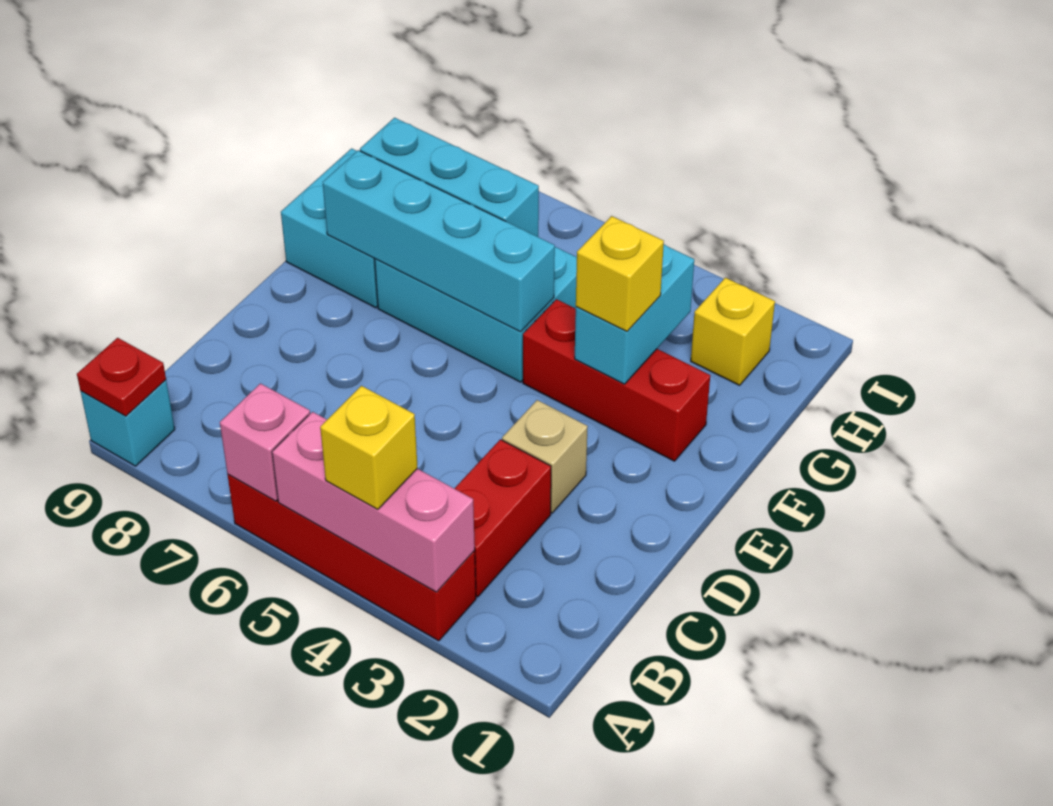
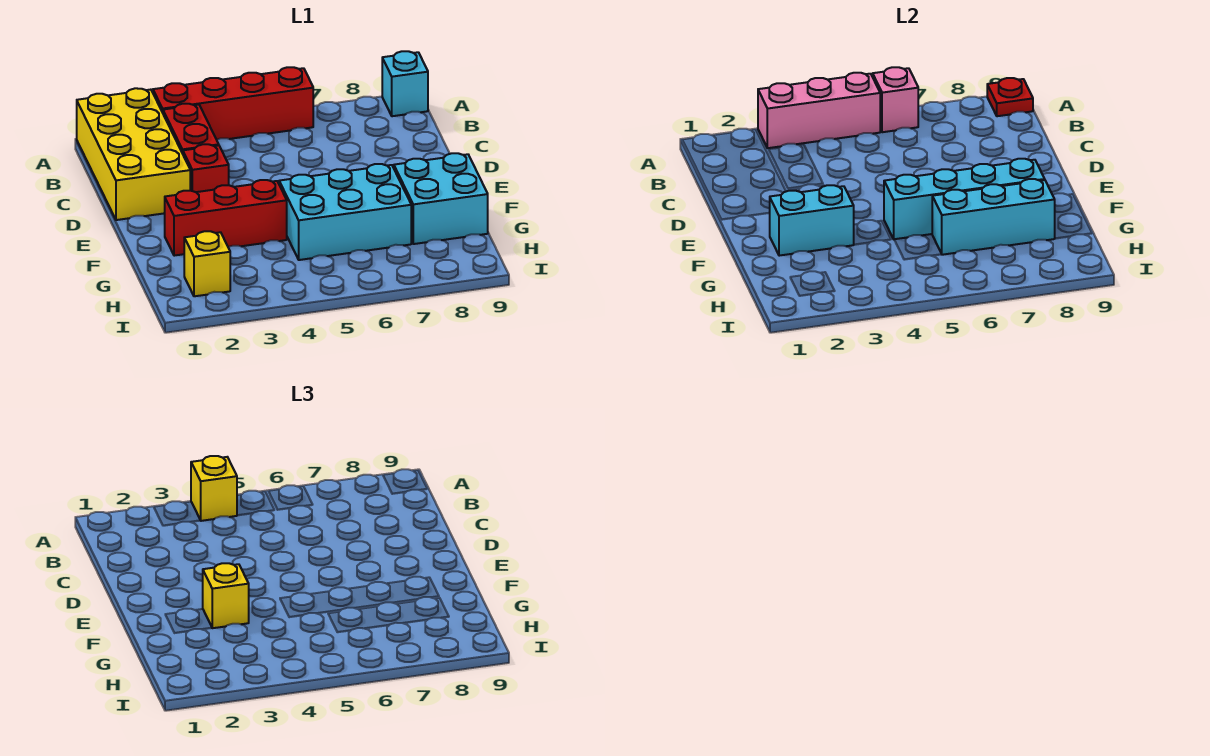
none -> yellow brick A1:D2 level 1
tan brick D3 level 1 -> red brick D3 level 1
cyan brick F3:G3 level 2 -> cyan brick F2:F3 level 2

